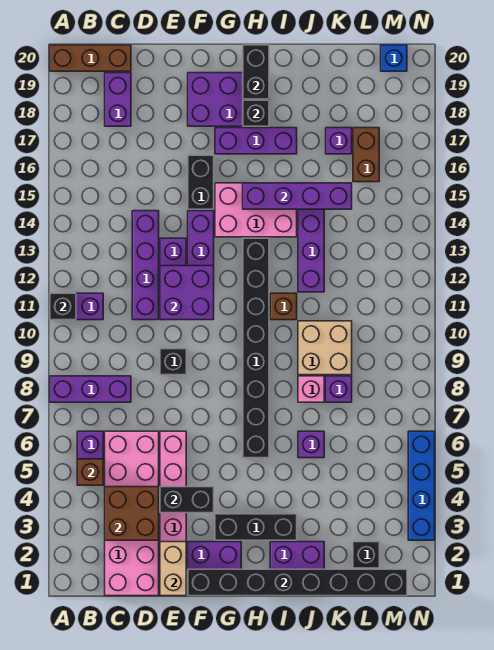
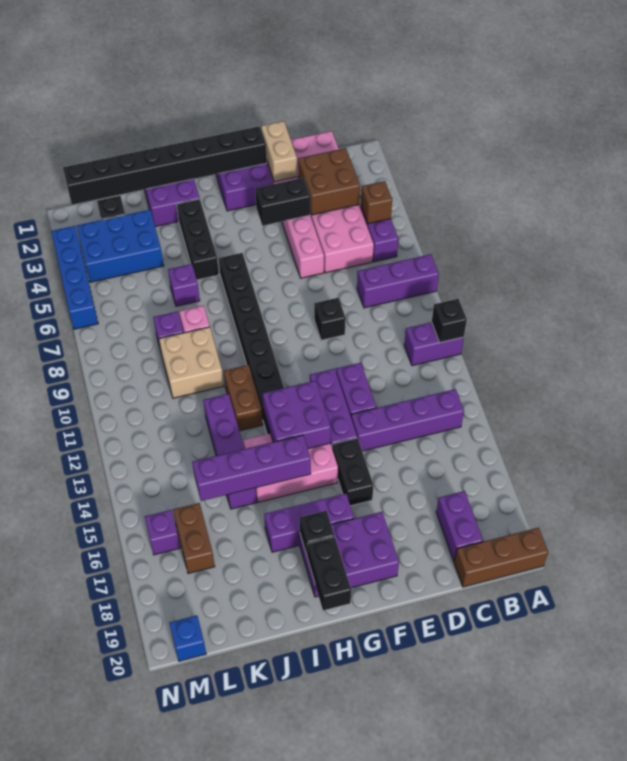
purple brick D11:D14 level 1 -> purple brick B14:E14 level 1
purple brick E11:F12 level 2 -> purple brick G13:H14 level 2
black brick G3:I3 level 1 -> black brick I3:I5 level 1
brown brick I11 level 1 -> brown brick I11:I12 level 1
none -> blue brick K3:M4 level 1
purple brick K17 level 1 -> purple brick M16 level 1

